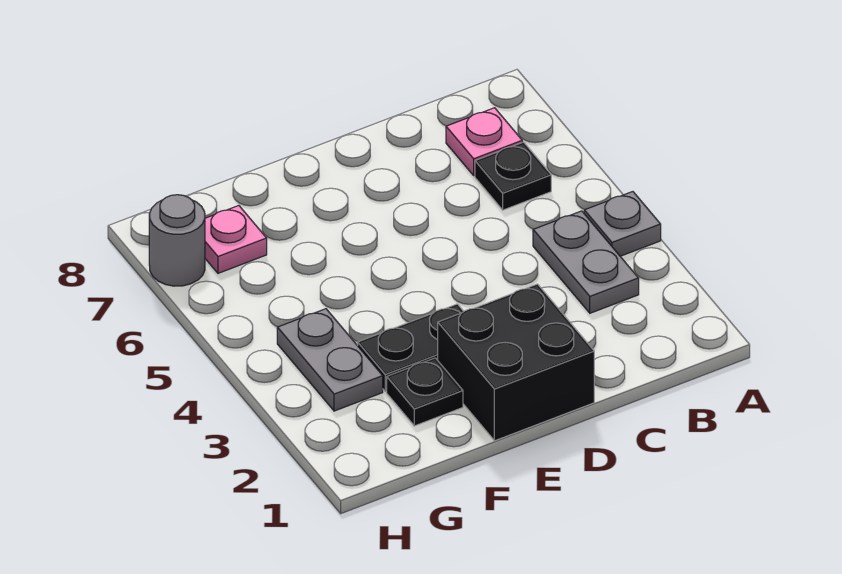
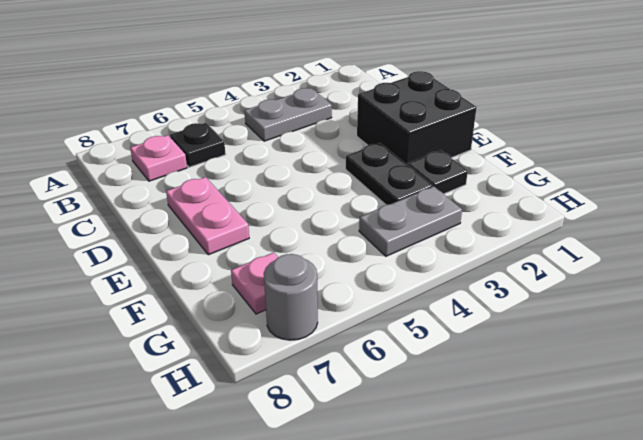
grey plate A4 level 1 -> none
none -> pink plate D7:E7 level 1

